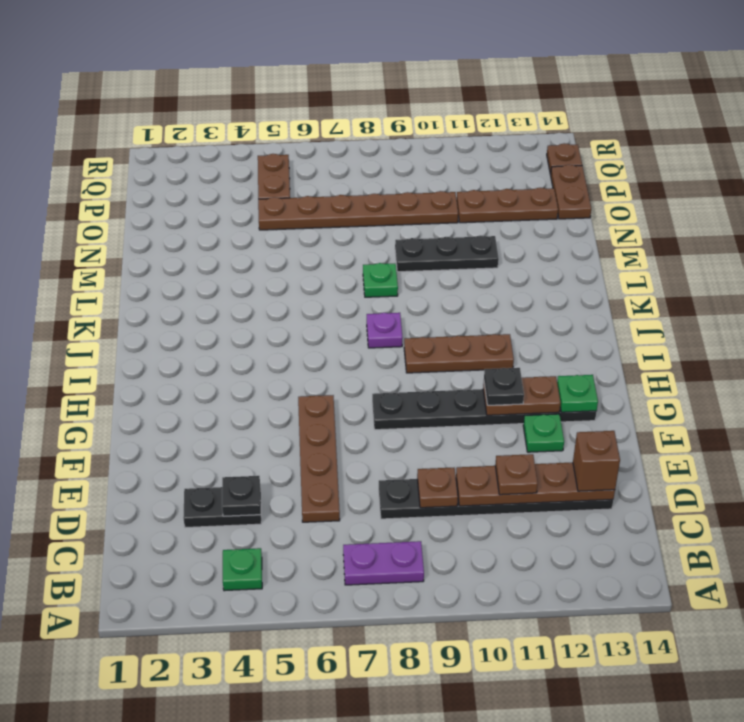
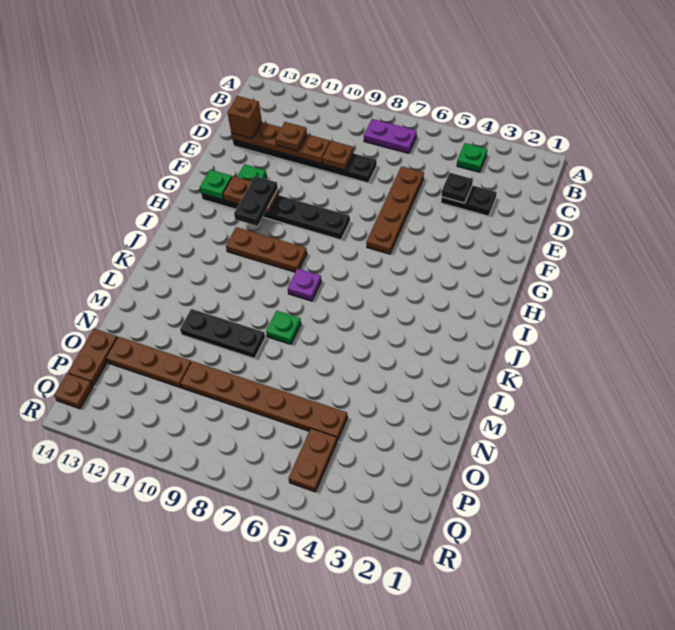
black plate G11 level 3 -> black plate G11:H11 level 3

